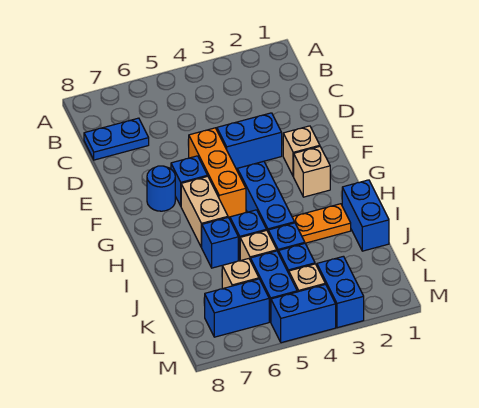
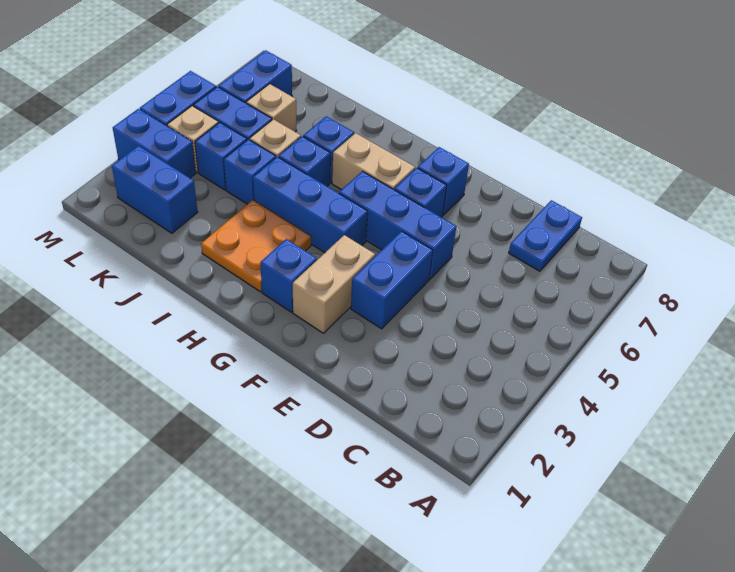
orange brick E5:G5 level 1 -> blue brick E5:G5 level 1
tan brick F2 level 1 -> tan brick F2:F3 level 1
blue round brick F7 level 1 -> blue brick F7 level 1
tan brick G2 level 1 -> blue brick G2 level 1
blue brick I1:J1 level 1 -> blue brick K2:L2 level 1
orange plate I2:I3 level 1 -> orange plate H2:I3 level 1

